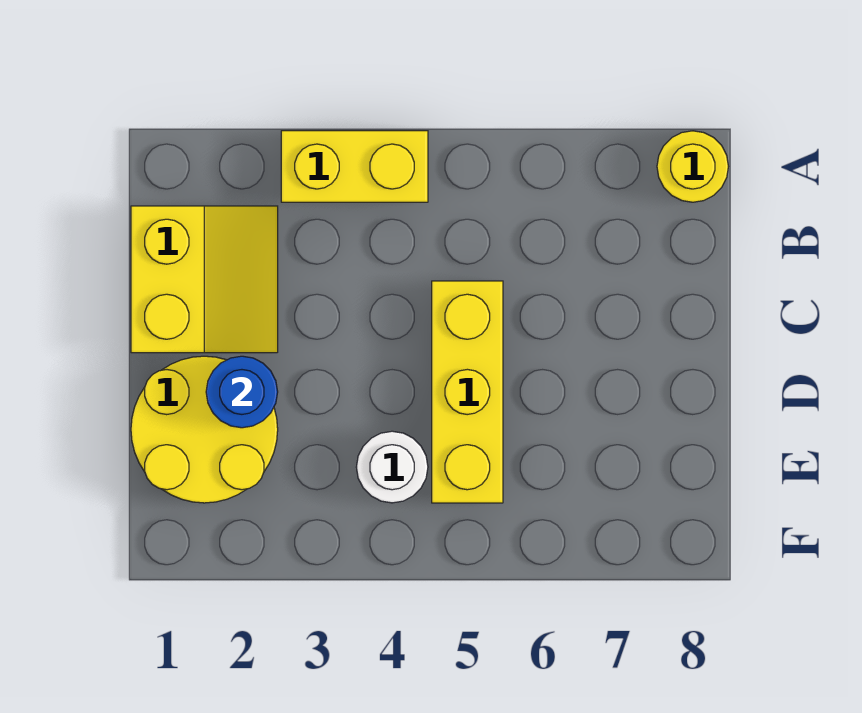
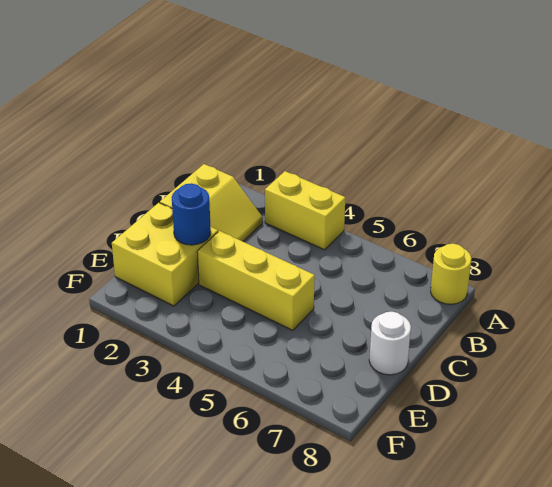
yellow brick C5:E5 level 1 -> yellow brick D3:D5 level 1
yellow round brick D1:E2 level 1 -> yellow brick D1:E2 level 1
white round brick E4 level 1 -> white round brick D8 level 1

